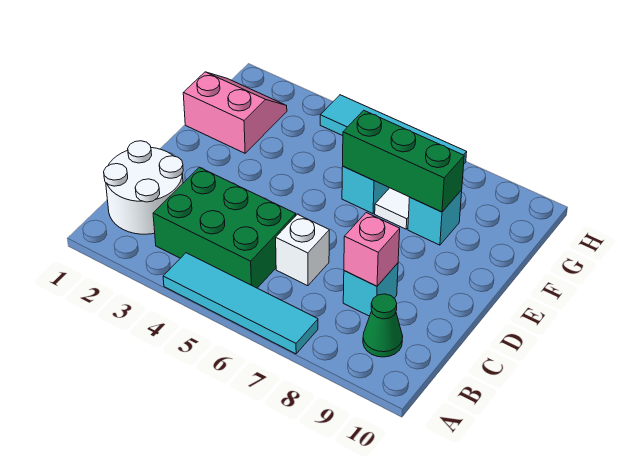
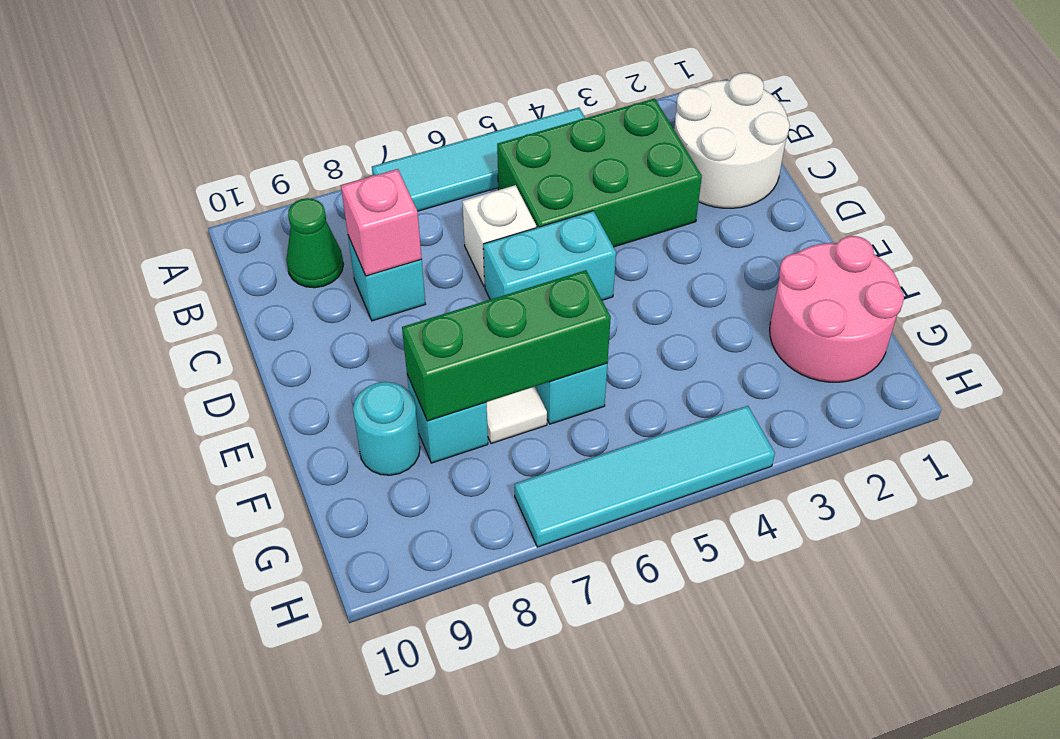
none -> cyan brick D5:D6 level 1
pink slope F1:G2 level 1 top F -> pink round brick F1:G2 level 1
none -> cyan round brick F9 level 1

